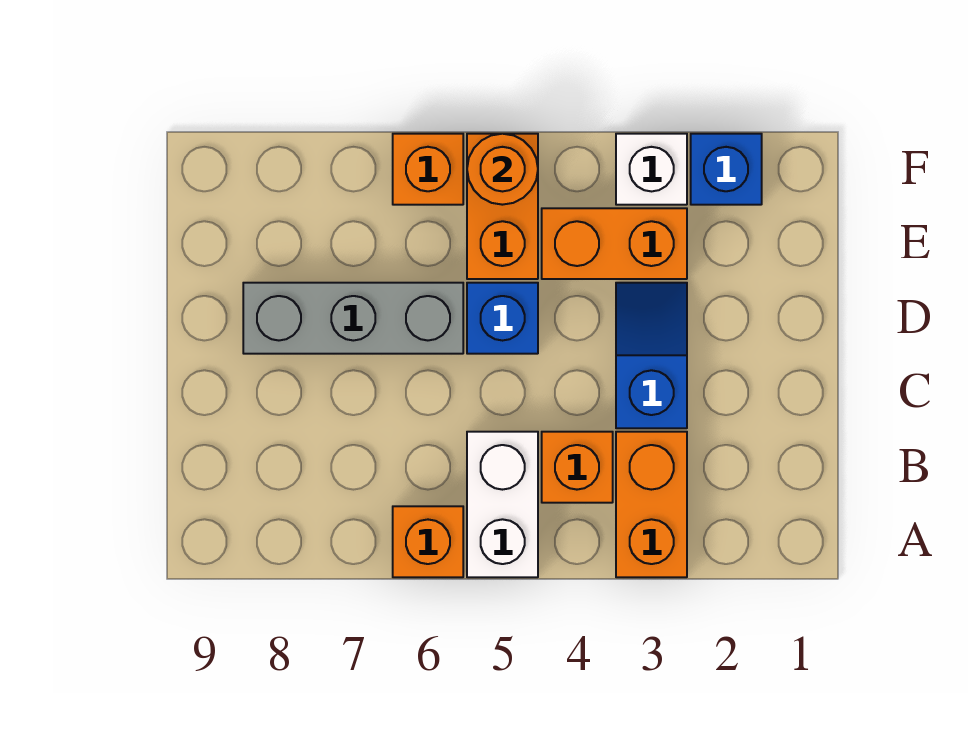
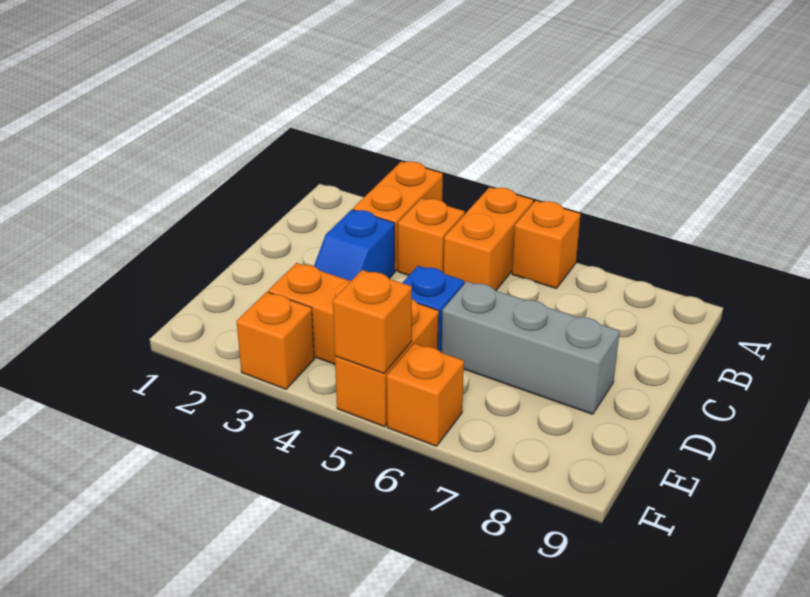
white brick A5:B5 level 1 -> orange brick A5:B5 level 1
blue brick F2 level 1 -> none
white brick F3 level 1 -> orange brick F3 level 1
orange round brick F5 level 2 -> orange brick F5 level 2

